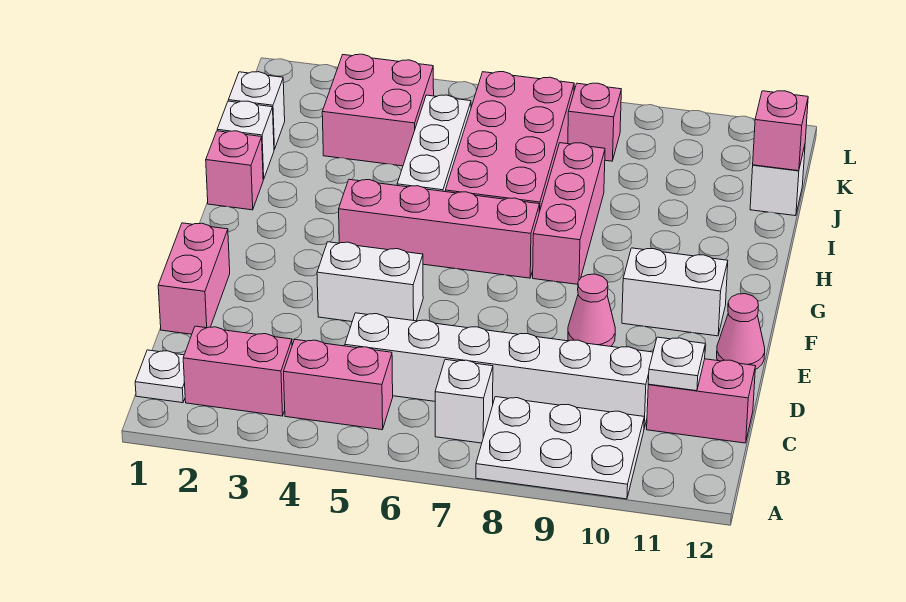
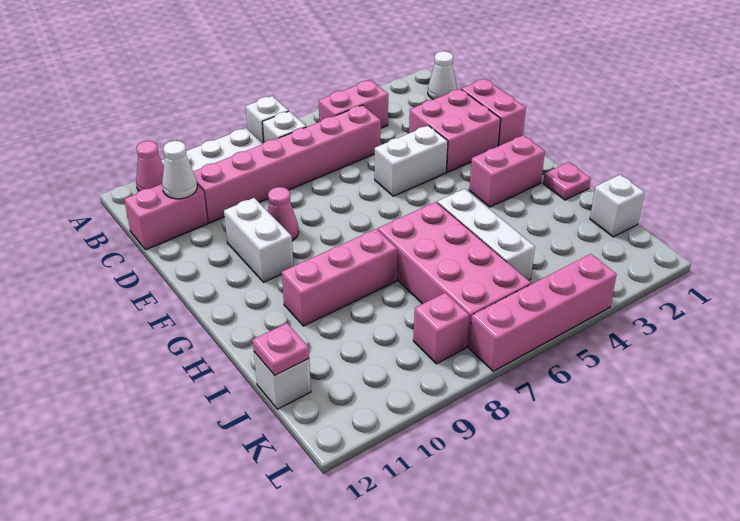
white plate B1 level 1 -> white cone B1 level 1
pink brick B2:B3 level 1 -> pink brick G2:G3 level 1
white brick C5:C10 level 1 -> pink brick C5:C10 level 1
white plate C11 level 2 -> white cone C11 level 2
pink cone E12 level 1 -> pink cone A11 level 1
white brick F10:F11 level 1 -> white brick E10:F10 level 1
pink brick G4:G7 level 1 -> pink brick L4:L7 level 1
pink brick G8:I8 level 1 -> pink brick H8:H10 level 1
pink brick H1 level 1 -> pink plate H1 level 1
white brick I1 level 1 -> white brick A7 level 1
pink brick J3:K4 level 1 -> pink brick D2:E3 level 1
pink brick J12 level 2 -> pink plate J12 level 2

